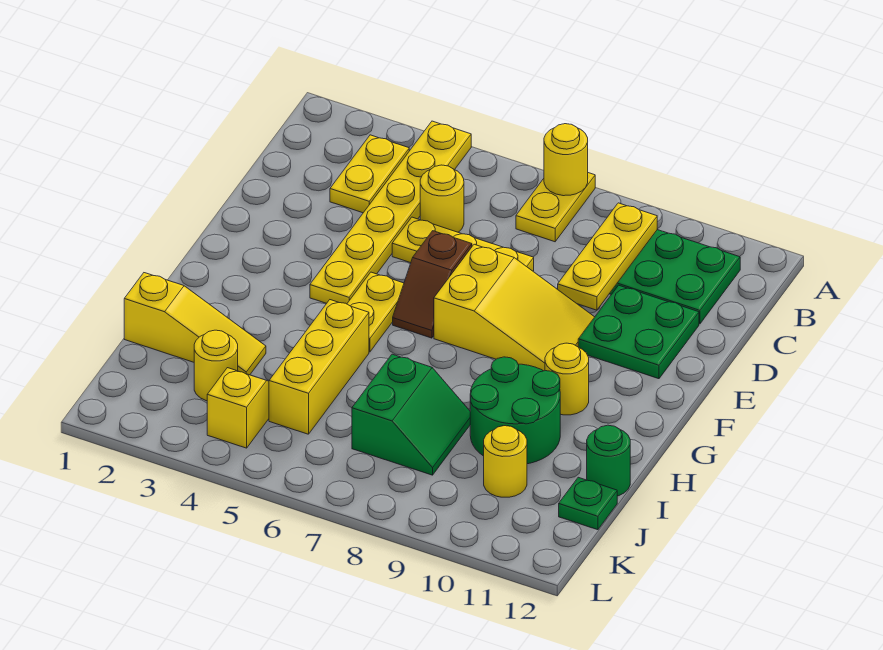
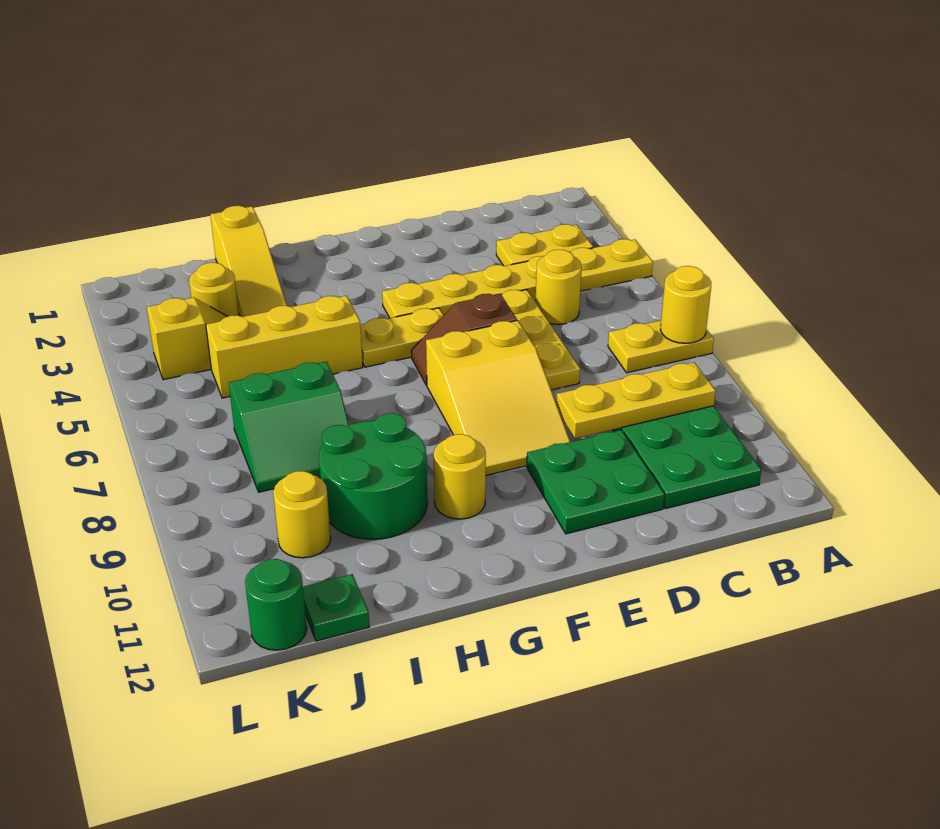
green round brick I12 level 1 -> green round brick K12 level 1

